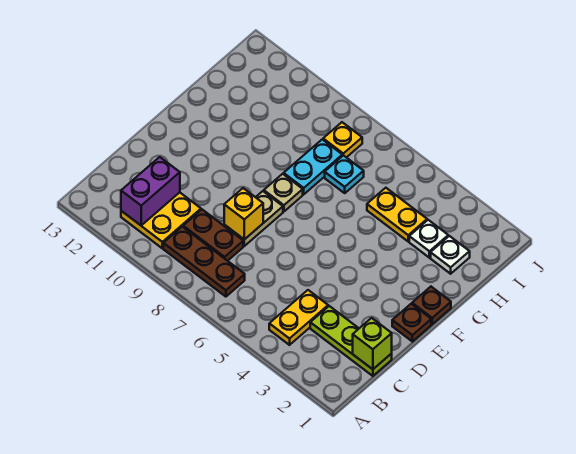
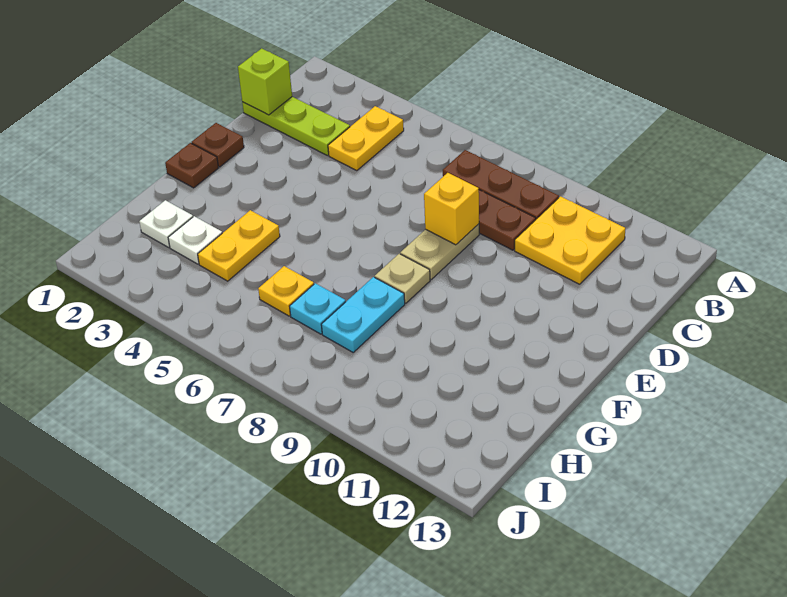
purple brick B11:C11 level 2 -> none
yellow plate H4:H5 level 1 -> yellow plate G4:H4 level 1
yellow plate I8 level 1 -> yellow plate H6 level 1

